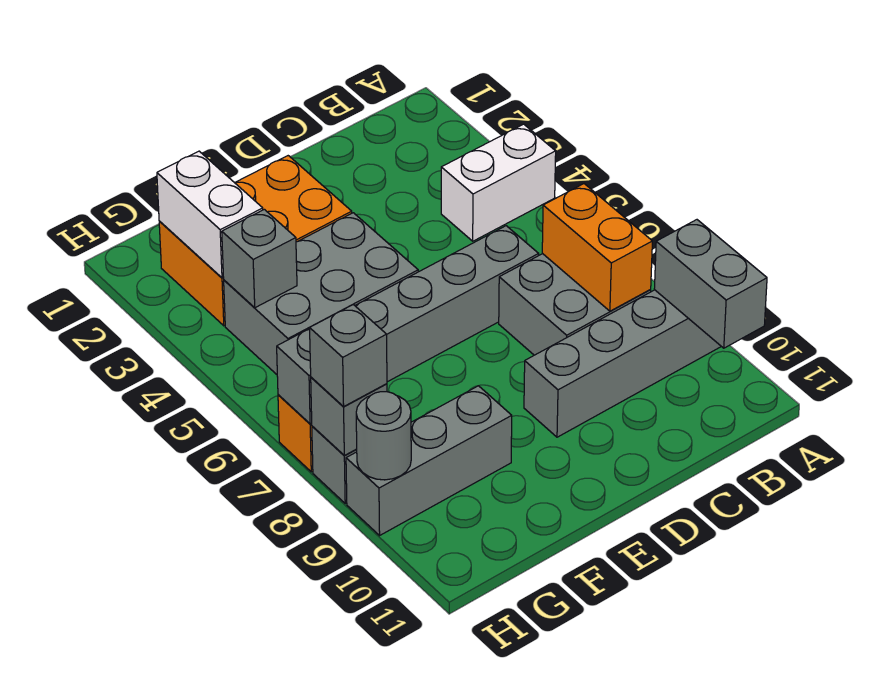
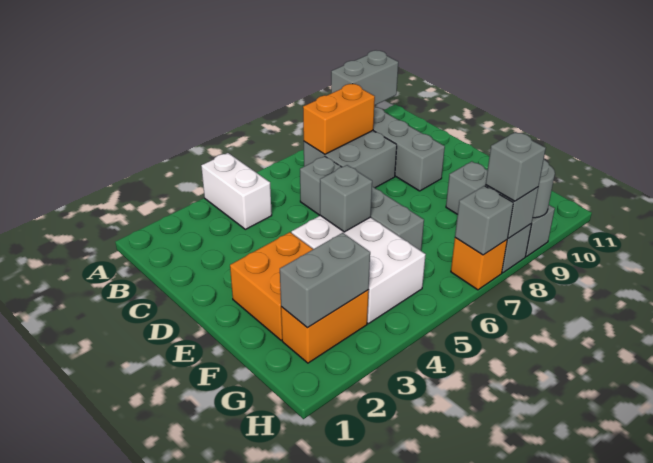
grey brick E4:G5 level 1 -> white brick E4:G5 level 1
white brick G2:G3 level 2 -> grey brick G2:G3 level 2
grey brick G4 level 2 -> grey brick E5 level 2

